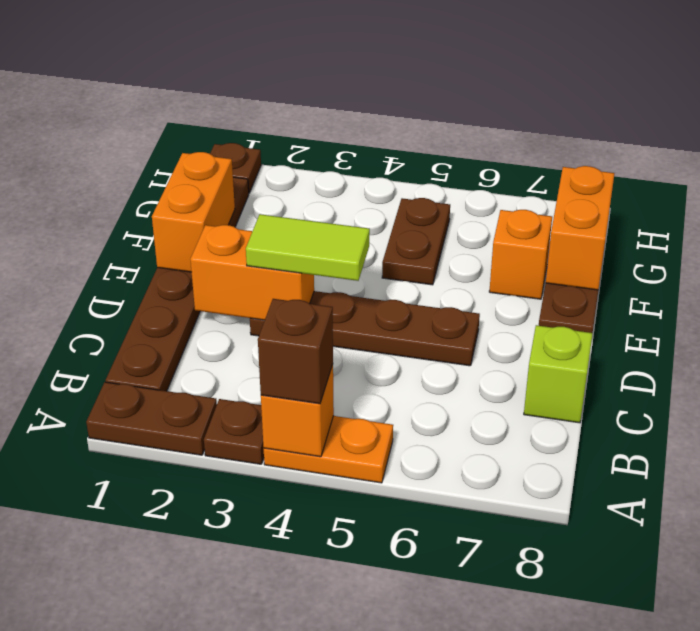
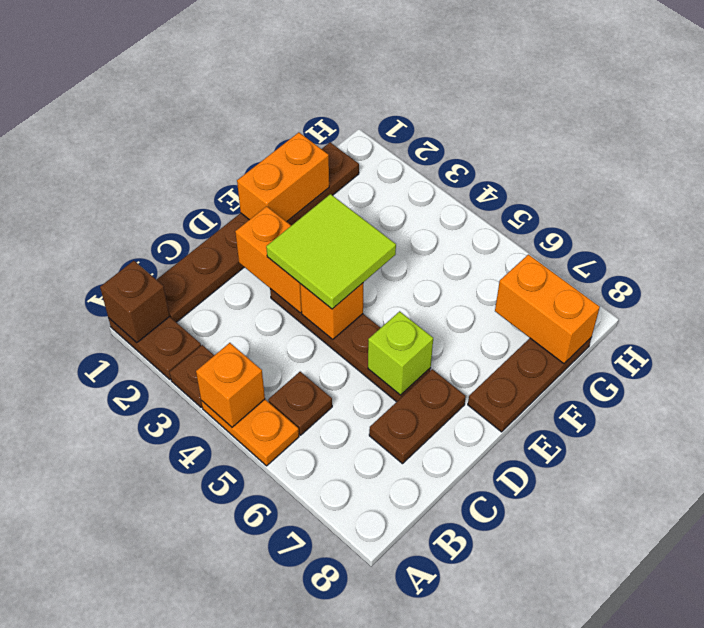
brown brick A4 level 3 -> brown brick A1 level 2
lime brick C8 level 1 -> lime brick D6 level 2
lime tile D3:D4 level 3 -> lime tile D3:E4 level 3
brown plate F5:G5 level 1 -> brown plate C7:D7 level 1
orange brick F7 level 1 -> orange brick D4 level 2
orange brick F8:G8 level 2 -> orange brick G7:G8 level 2
brown plate H1 level 1 -> brown plate B5 level 1

